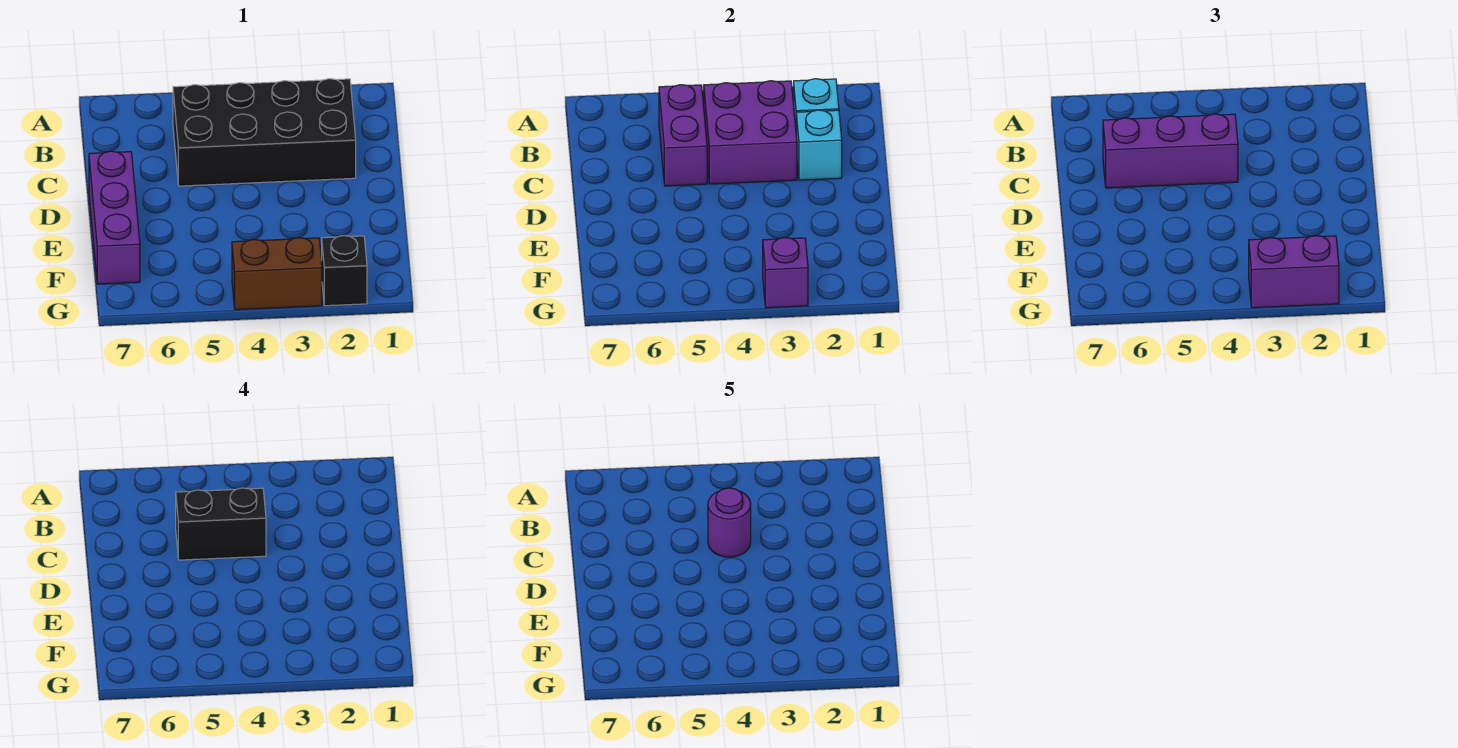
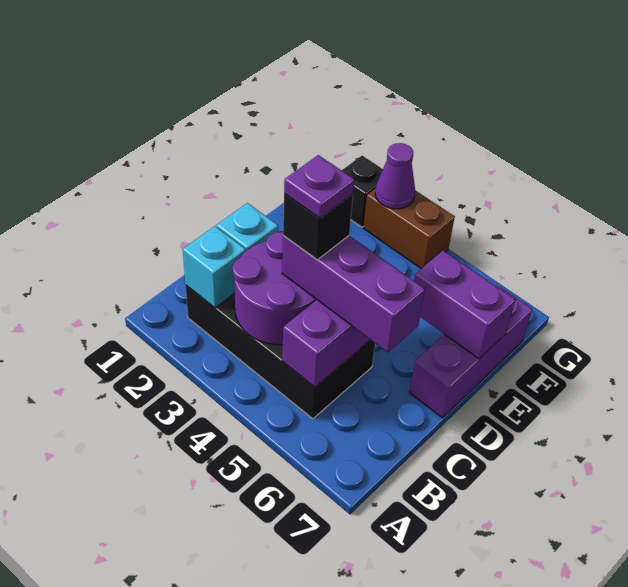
purple brick B3:C4 level 2 -> purple round brick B3:C4 level 2
black brick C4:C5 level 4 -> black brick C4 level 4
purple round brick C4 level 5 -> purple plate C4 level 5
purple brick G2:G3 level 3 -> purple brick E6:E7 level 2
purple brick G3 level 2 -> purple cone G3 level 2

